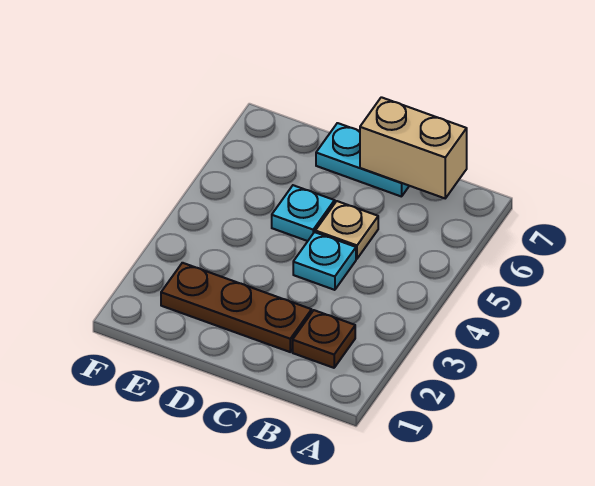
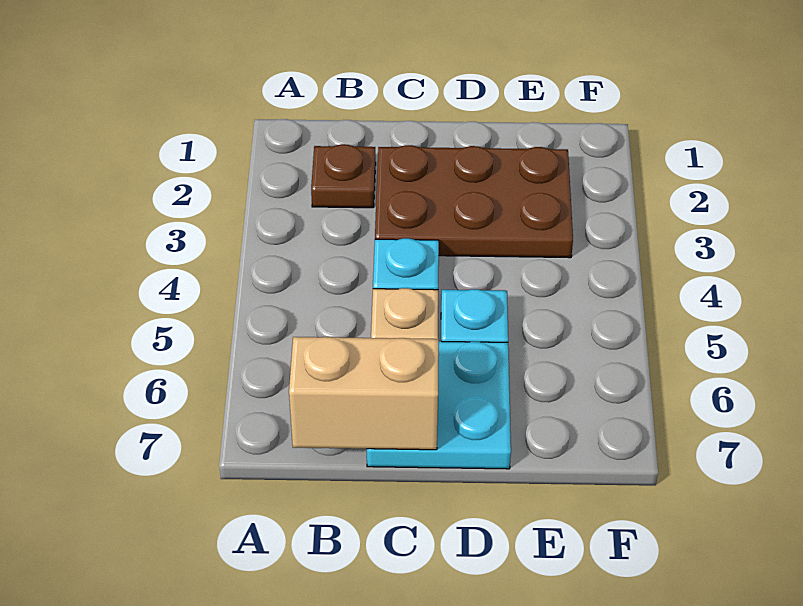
brown plate C2:E2 level 1 -> brown plate C2:E3 level 1
cyan plate C7:D7 level 1 -> cyan plate C6:D7 level 1

